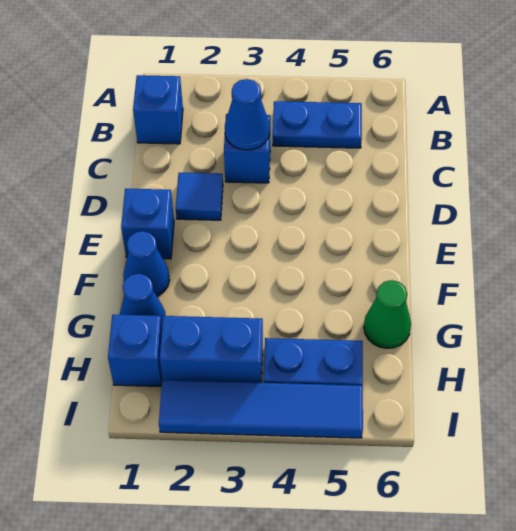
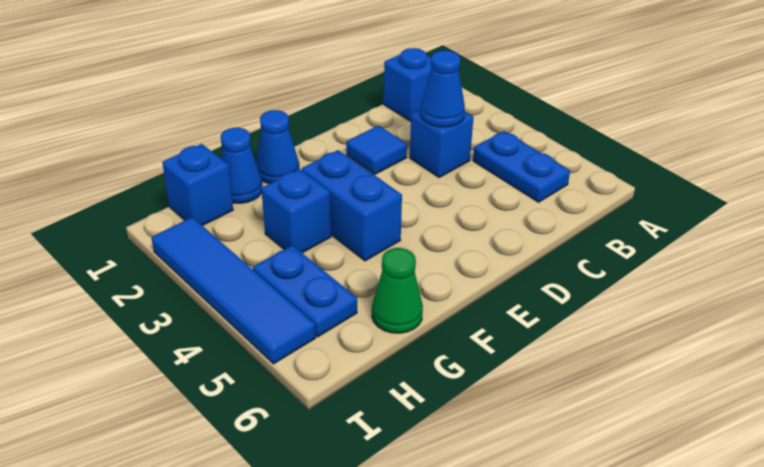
blue brick E1 level 1 -> blue brick G3 level 1
blue brick H2:H3 level 1 -> blue brick F3:F4 level 1

